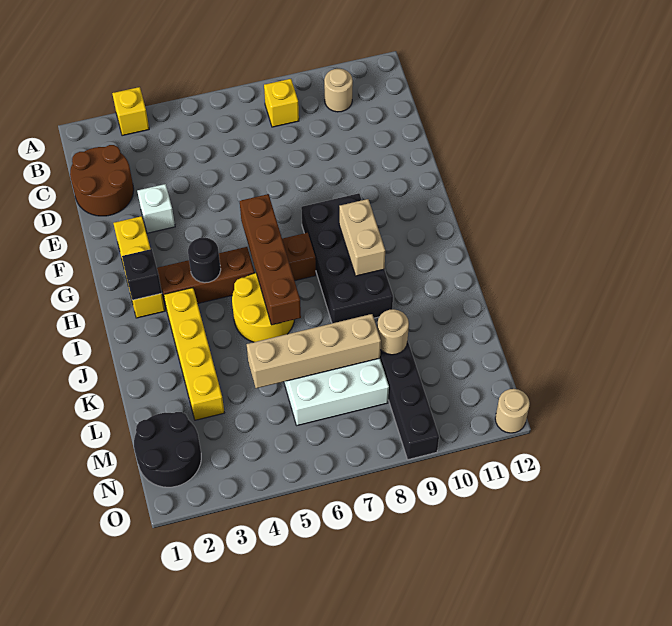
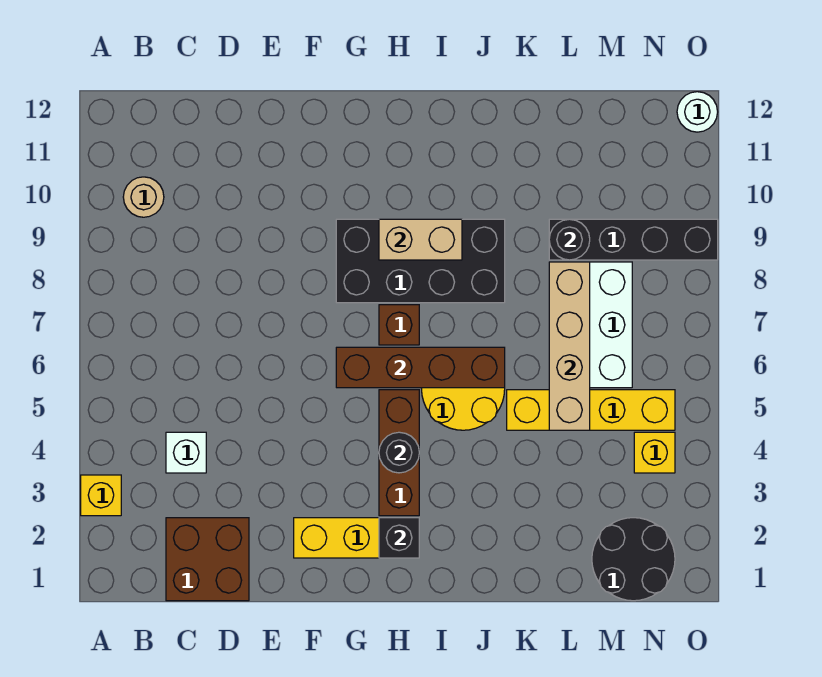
yellow brick B8 level 1 -> yellow brick N4 level 1
brown round brick C1:D2 level 1 -> brown brick C1:D2 level 1
white brick E3 level 1 -> white brick C4 level 1
yellow brick I3:L3 level 1 -> yellow brick K5:N5 level 1
tan round brick L9 level 2 -> black round brick L9 level 2
tan round brick O12 level 1 -> white round brick O12 level 1

